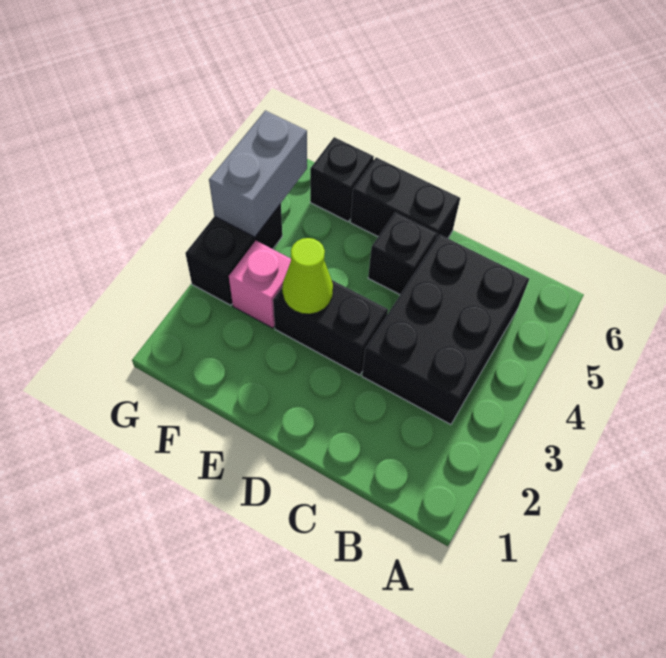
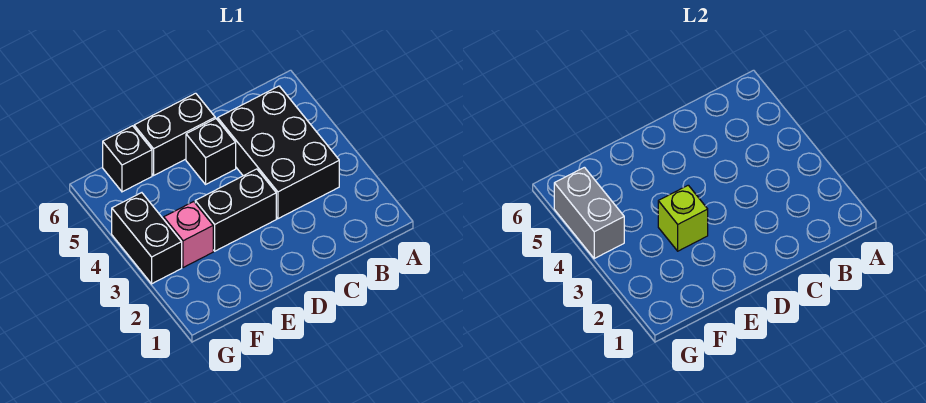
lime cone E3 level 2 -> lime brick E3 level 2

